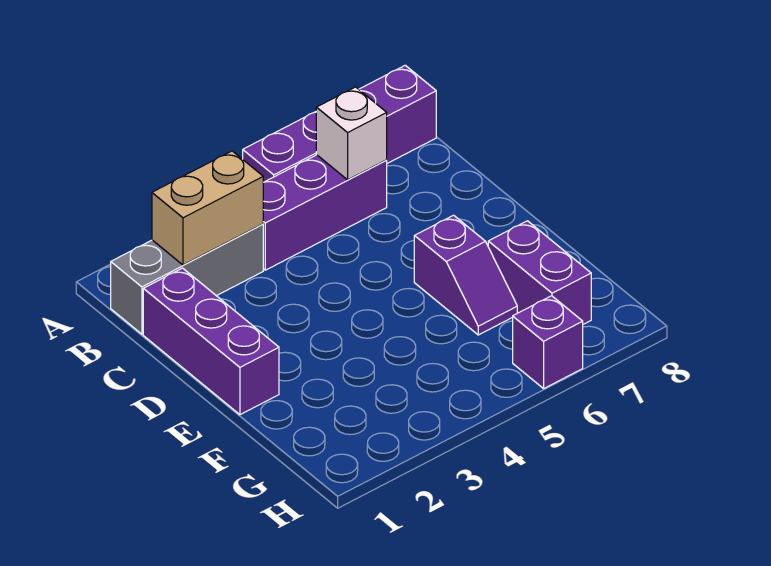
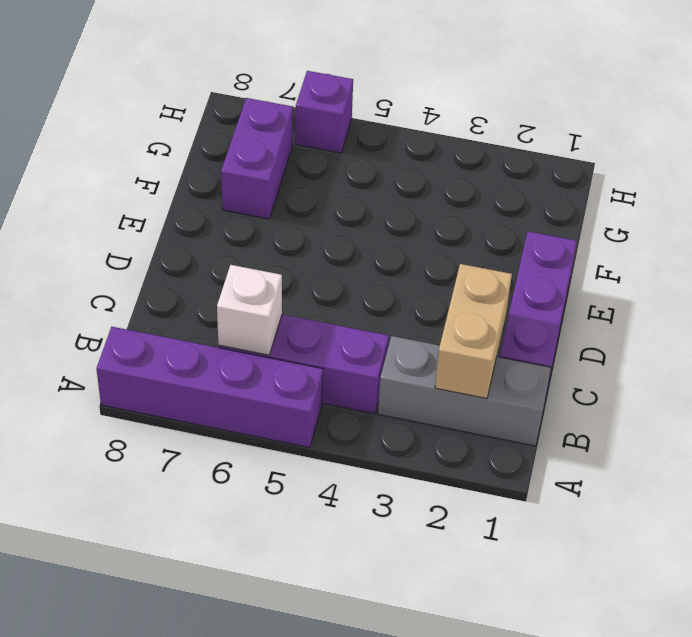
tan brick B2:B3 level 2 -> tan brick B2:C2 level 2
purple slope E6:F6 level 1 top E -> none

